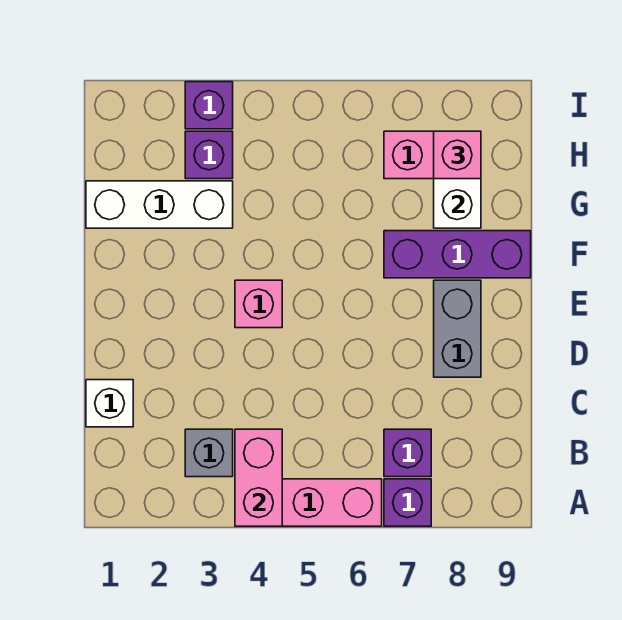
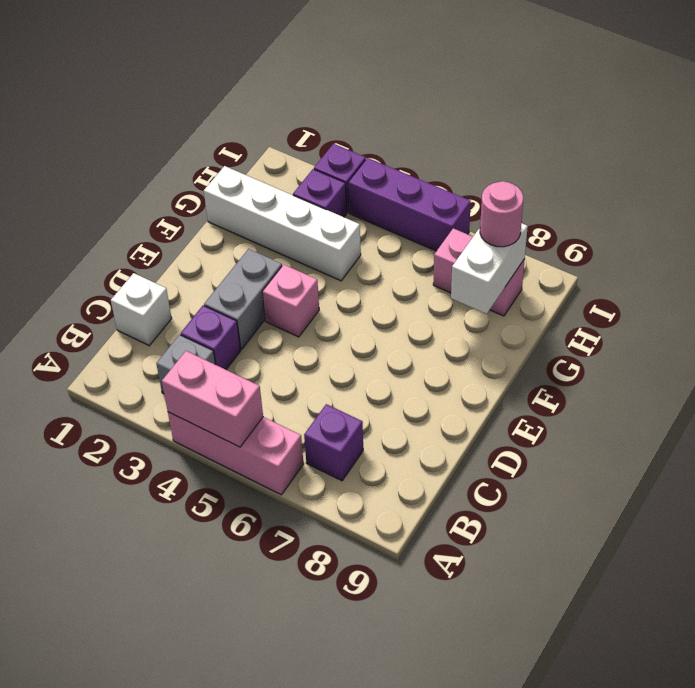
pink brick A4:B4 level 2 -> pink brick A4:A5 level 2
purple brick A7 level 1 -> purple brick C3 level 1
grey brick D8:E8 level 1 -> grey brick D3:E3 level 1
purple brick F7:F9 level 1 -> purple brick I4:I6 level 1
white brick G1:G3 level 1 -> white brick G1:G4 level 1
pink brick H8 level 3 -> pink round brick H8 level 3

